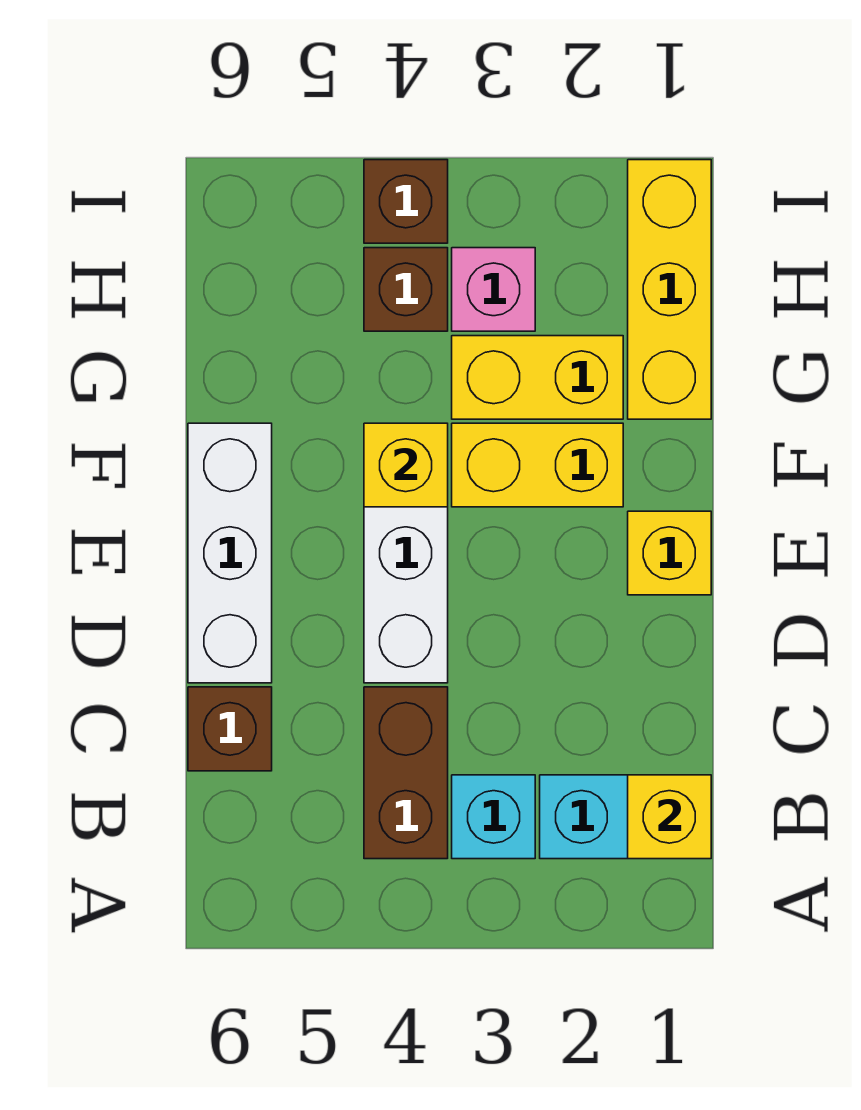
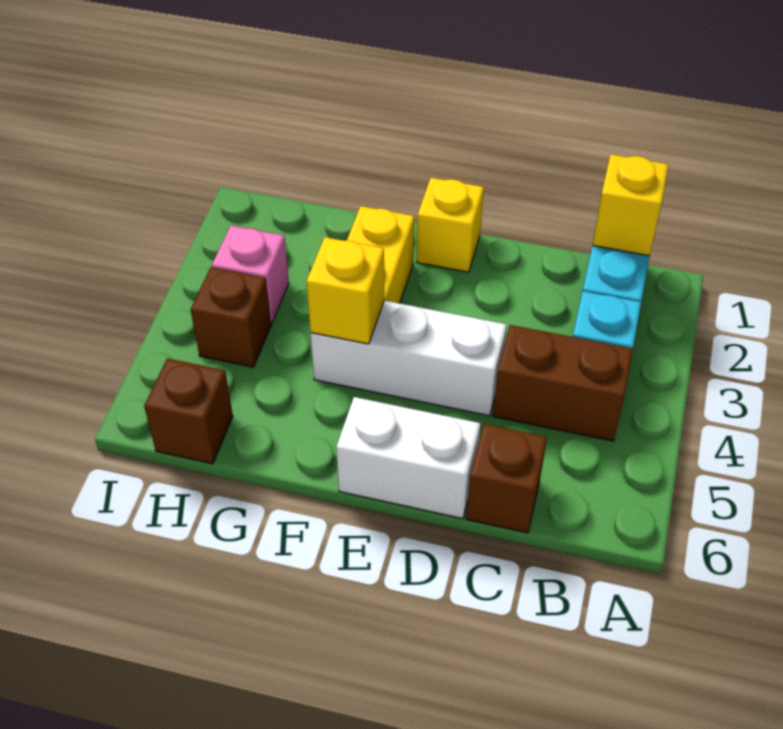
white brick D6:F6 level 1 -> white brick D6:E6 level 1
yellow brick G1:I1 level 1 -> none
yellow brick G2:G3 level 1 -> none
brown brick I4 level 1 -> brown brick H6 level 1

